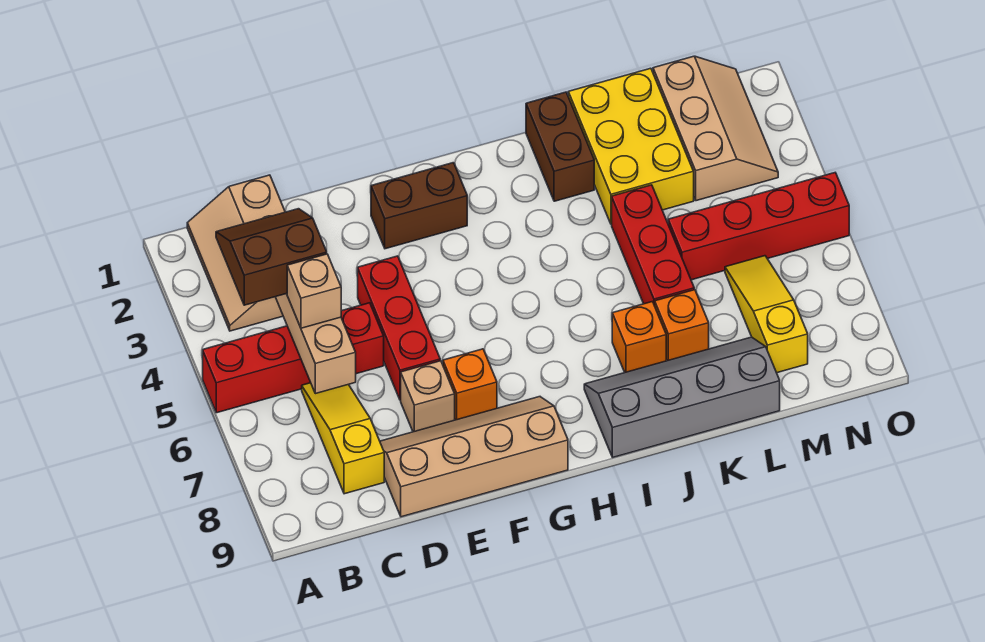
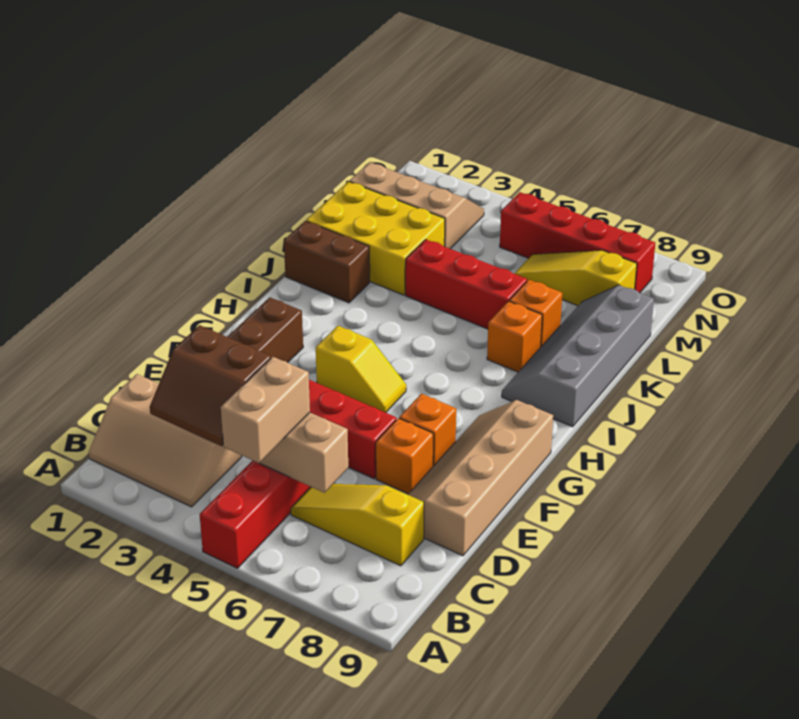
brown slope B3:C4 level 3 top 4 -> brown slope B3:C4 level 3 top C
tan brick C5 level 3 -> tan brick B5:C5 level 3
tan brick E7 level 1 -> orange brick E7 level 1
none -> yellow slope G4:G5 level 1 top 4
red brick L5:O5 level 1 -> red brick N5:N8 level 1

